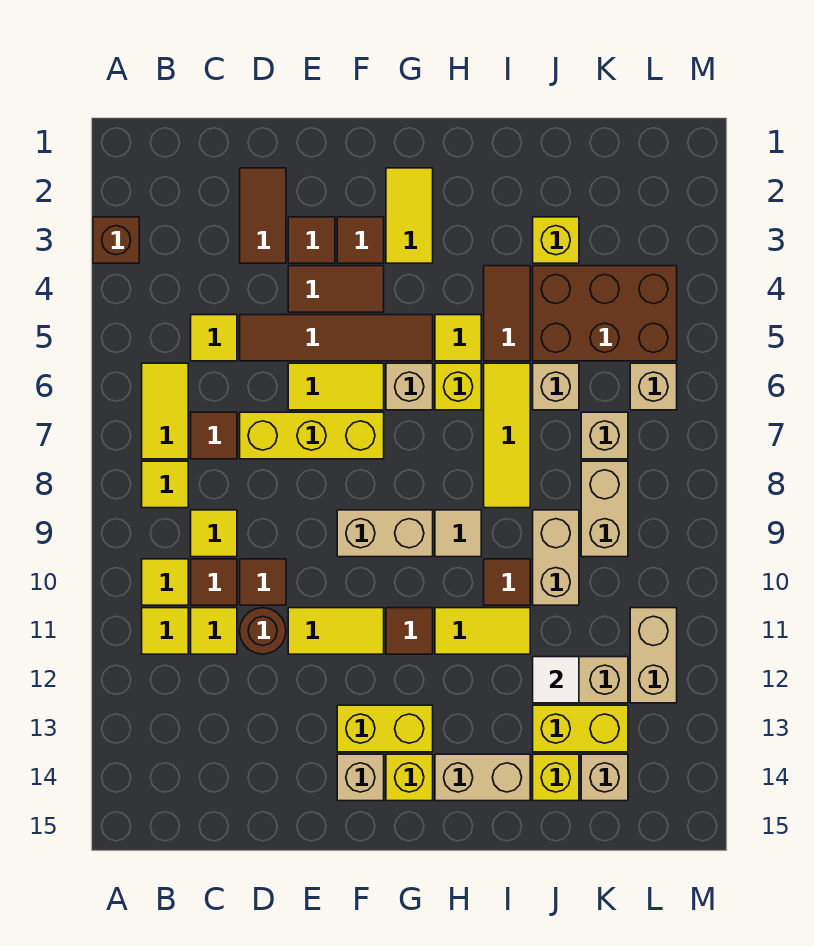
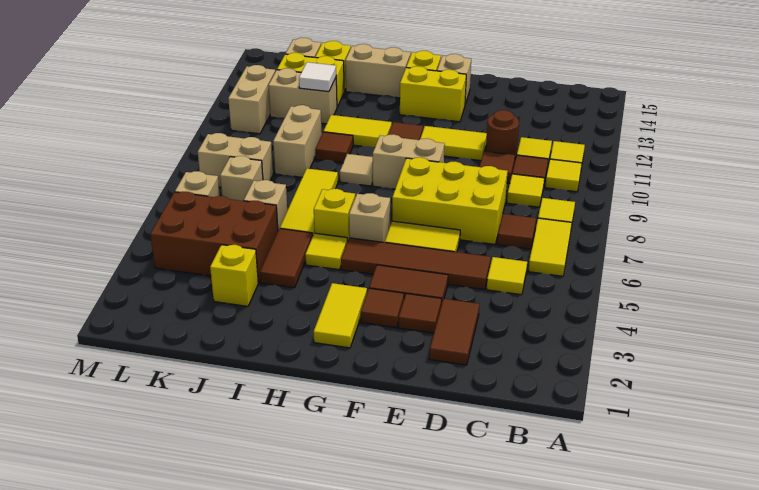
brown brick A3 level 1 -> none
yellow brick D7:F7 level 1 -> yellow brick D7:F8 level 1
tan brick K8:K9 level 1 -> tan brick K8:L8 level 1

